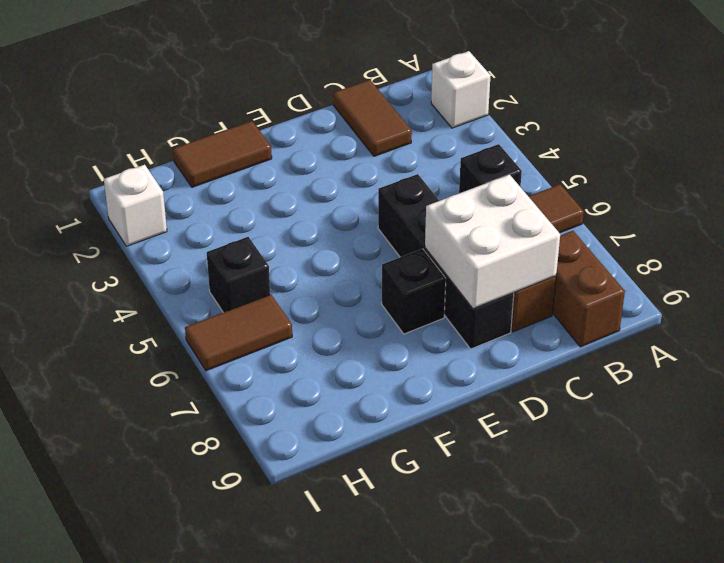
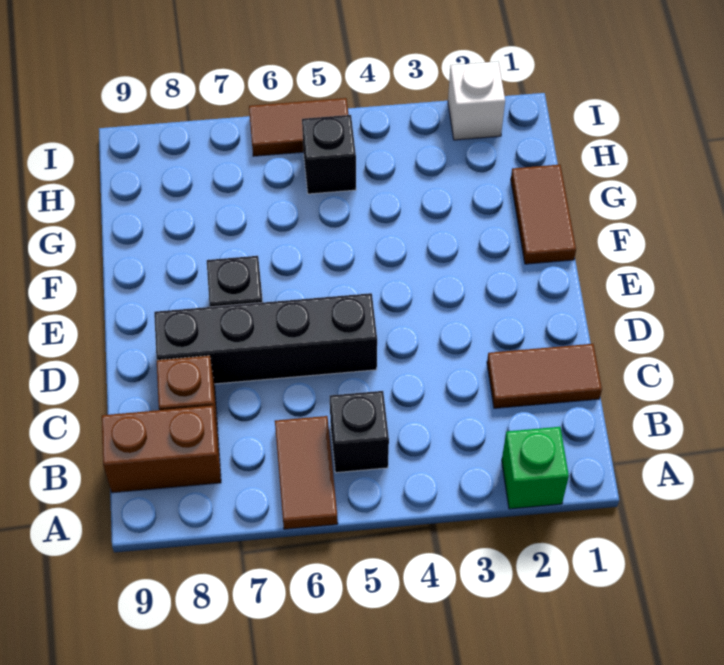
white brick A2 level 1 -> green brick A2 level 1
white brick C7:D8 level 2 -> none
brown tile H6:I6 level 1 -> brown tile I5:I6 level 1

